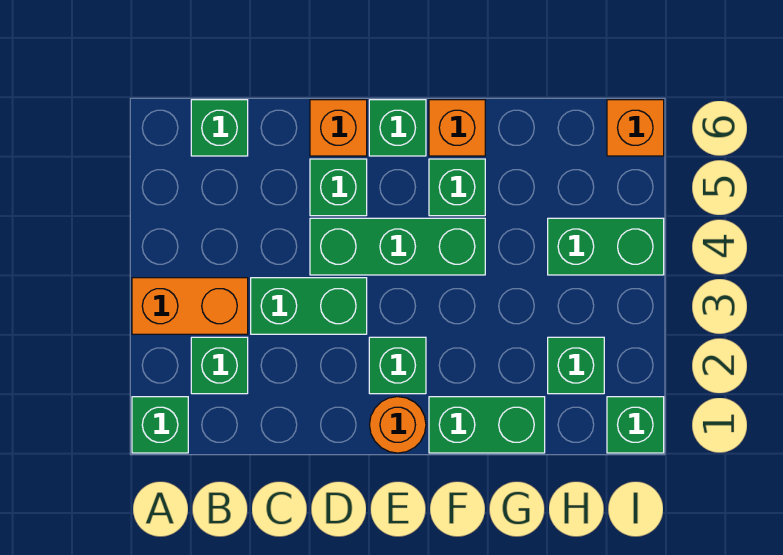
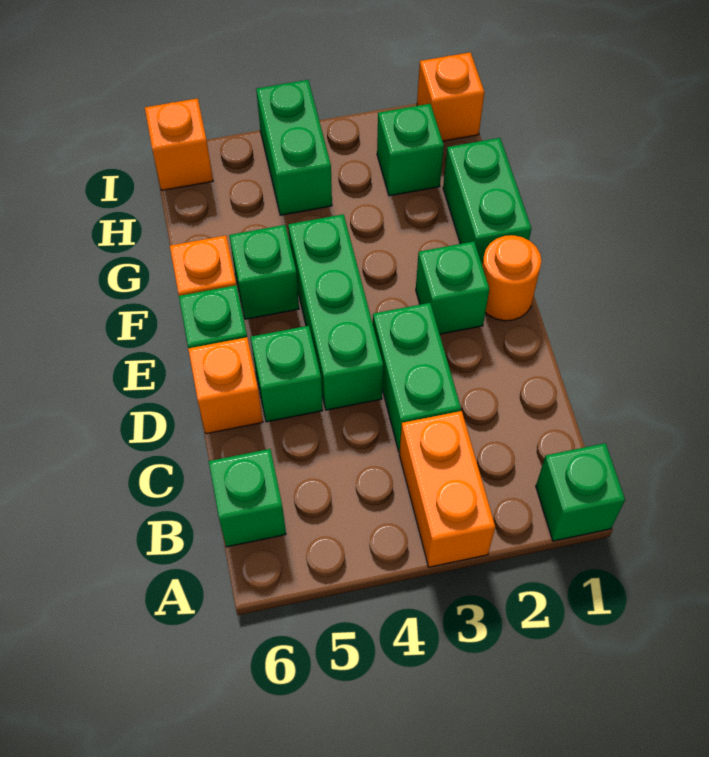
green brick B2 level 1 -> none
green brick I1 level 1 -> orange brick I1 level 1

